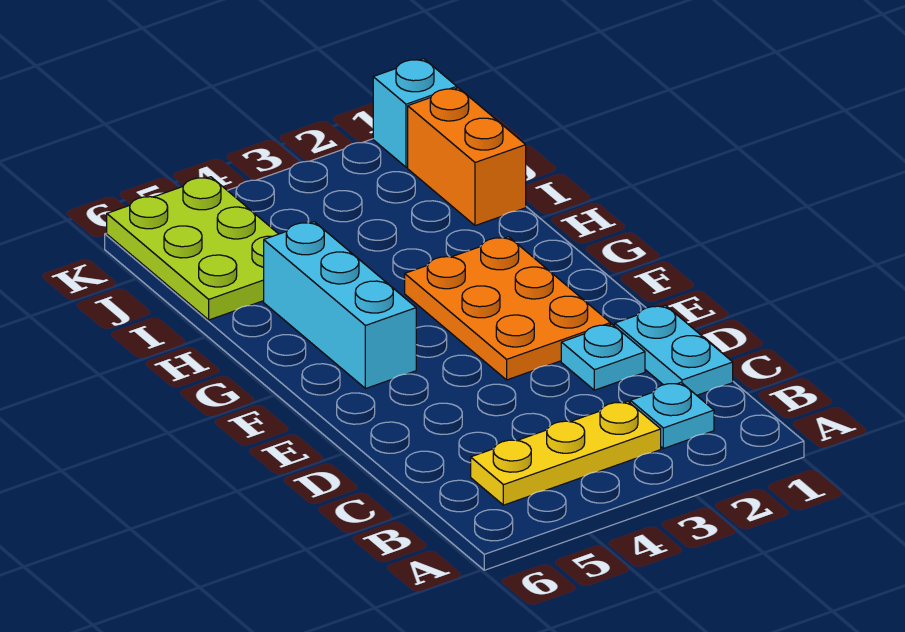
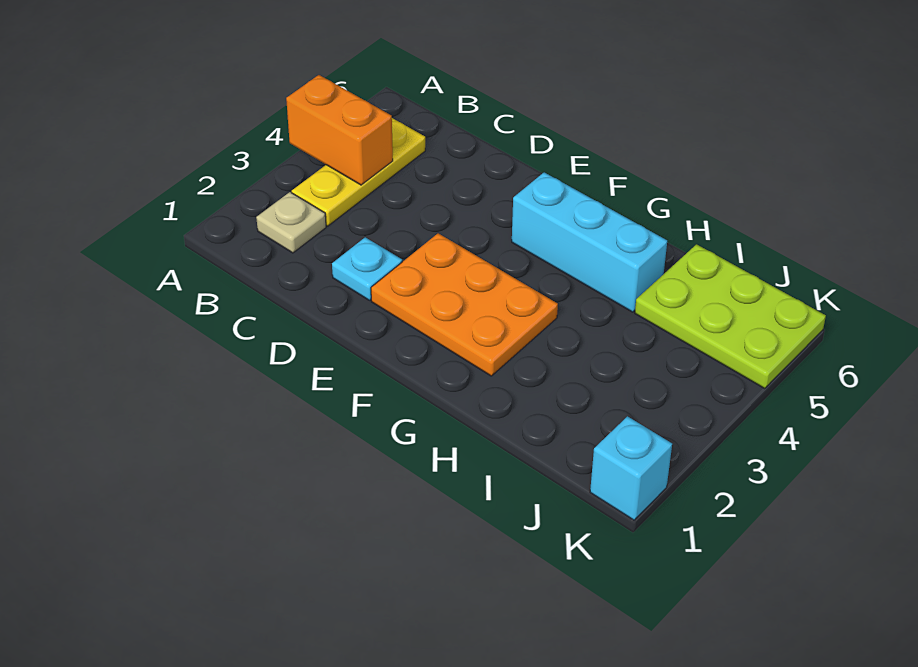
cyan plate B2 level 1 -> tan plate B2 level 1
cyan plate C1:D1 level 1 -> none
orange brick I1:J1 level 1 -> orange brick A4:B4 level 2

